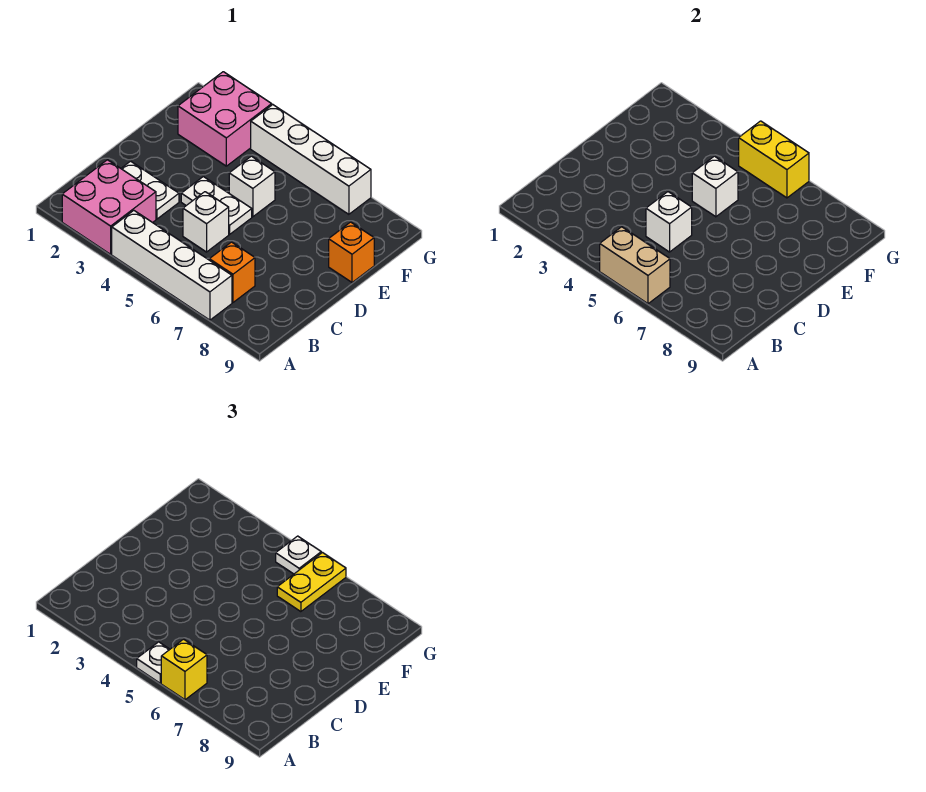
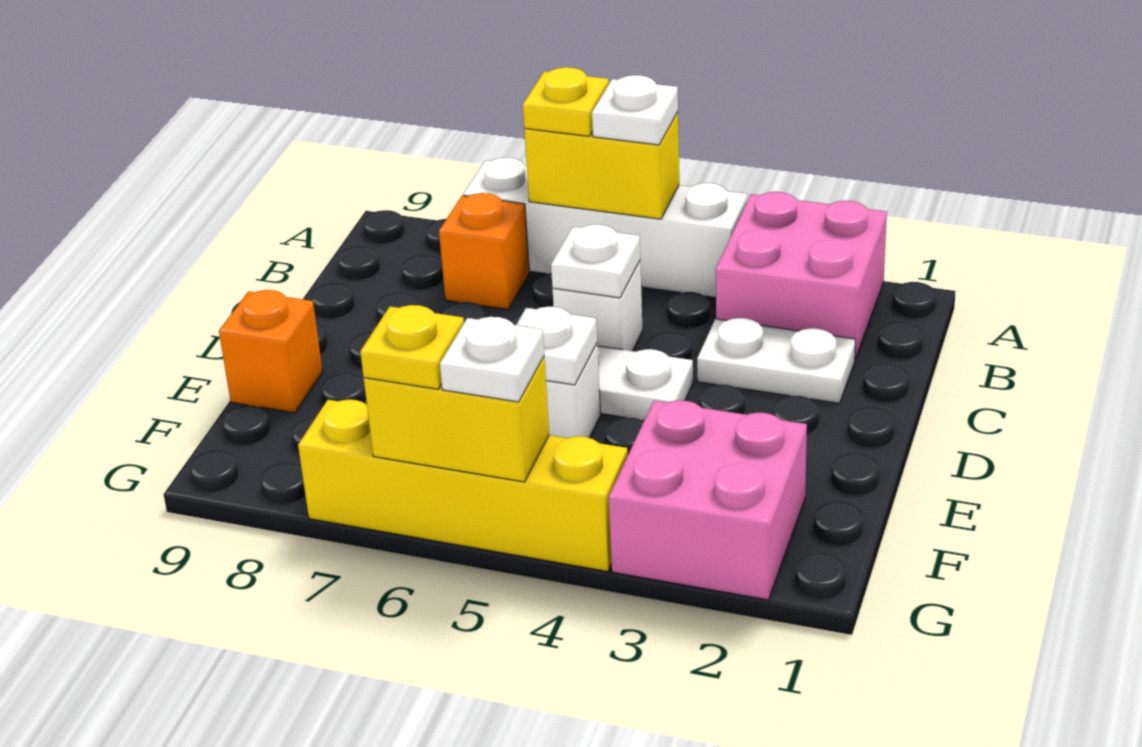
tan brick A5:A6 level 2 -> yellow brick A5:A6 level 2
yellow brick A6 level 3 -> yellow plate A6 level 3
white brick C5 level 2 -> white plate C5 level 2
white brick E5 level 2 -> white plate E5 level 2
yellow plate F6:G6 level 3 -> yellow plate G6 level 3
white brick G4:G7 level 1 -> yellow brick G4:G7 level 1

